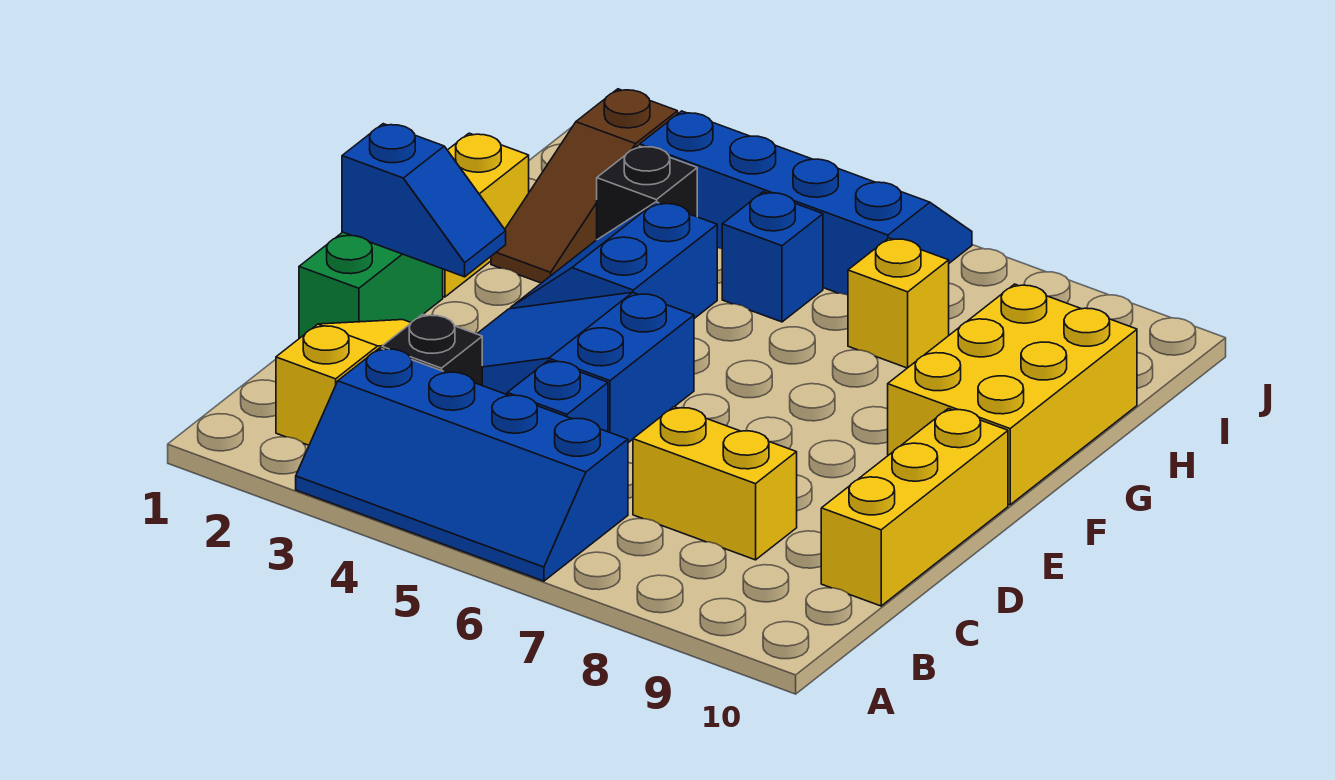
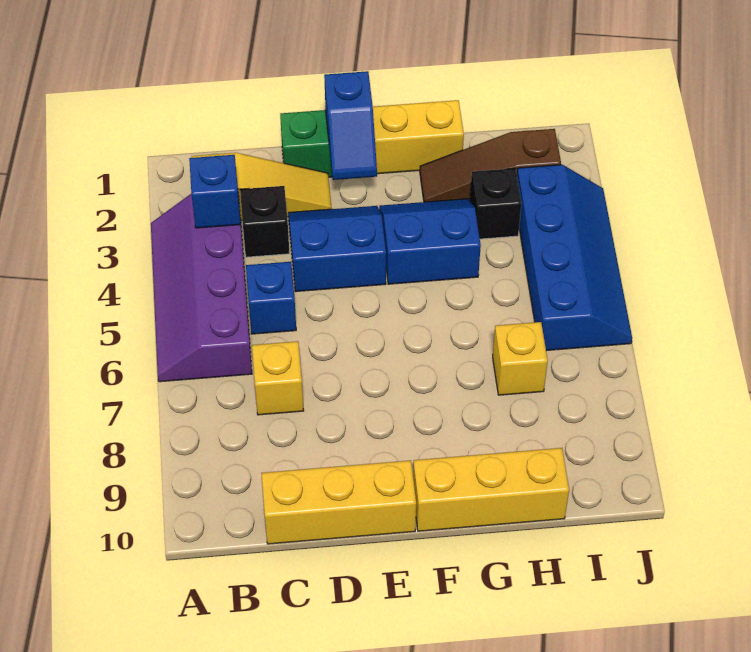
blue slope A3:B6 level 1 top B -> purple slope A3:B6 level 1 top B
yellow brick C7:C8 level 1 -> yellow brick C7 level 1
blue slope D3:E5 level 1 top 5 -> blue slope D3:E4 level 1 top 4
yellow brick F9:H10 level 1 -> yellow brick F10:H10 level 1
blue brick H5 level 1 -> blue brick B3 level 2

